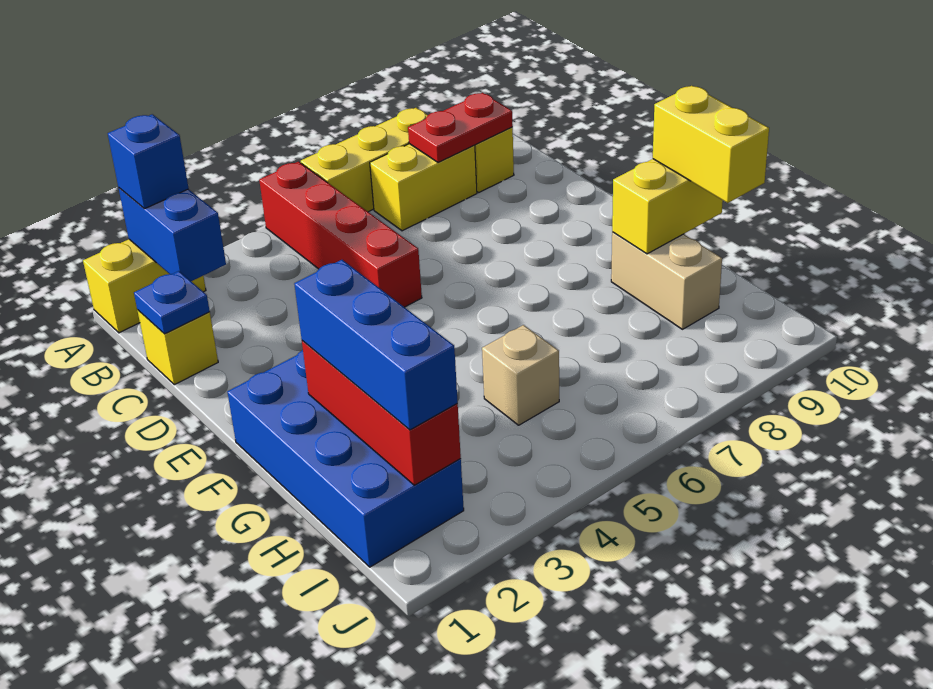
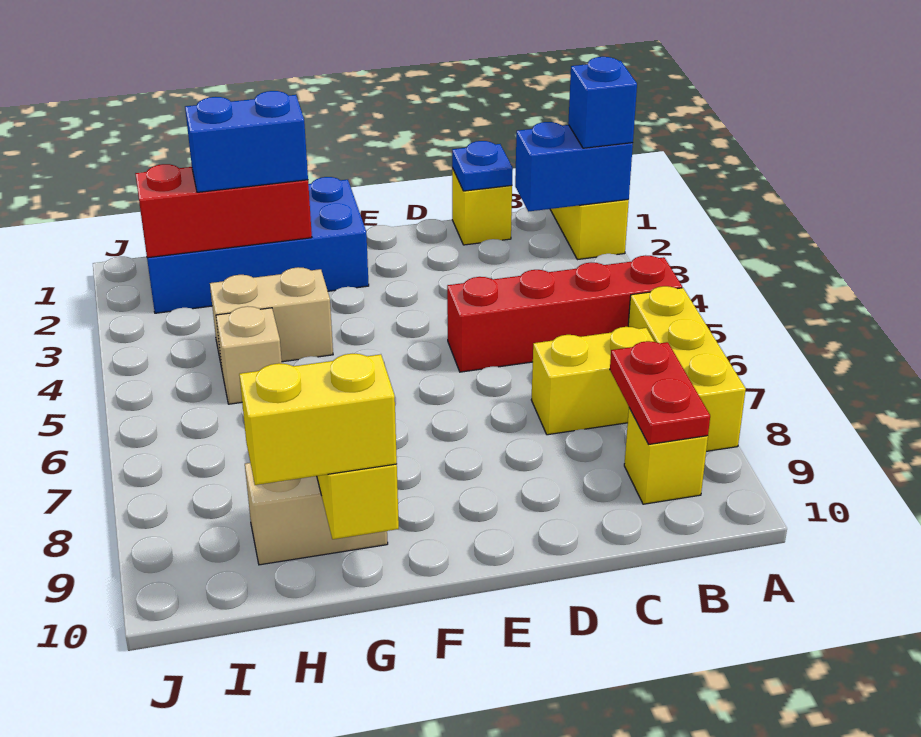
yellow brick B7:B8 level 1 -> yellow brick B7:C7 level 1
blue brick G2:I2 level 3 -> blue brick G2:H2 level 3
none -> tan brick G4:H4 level 1

